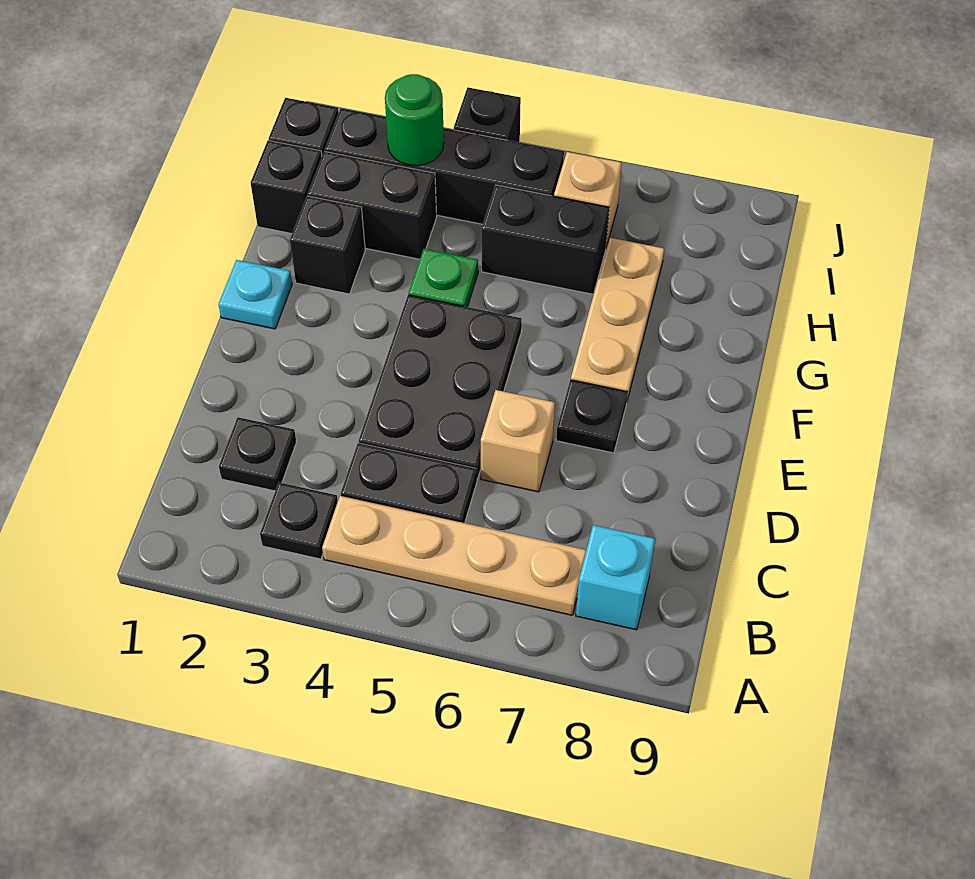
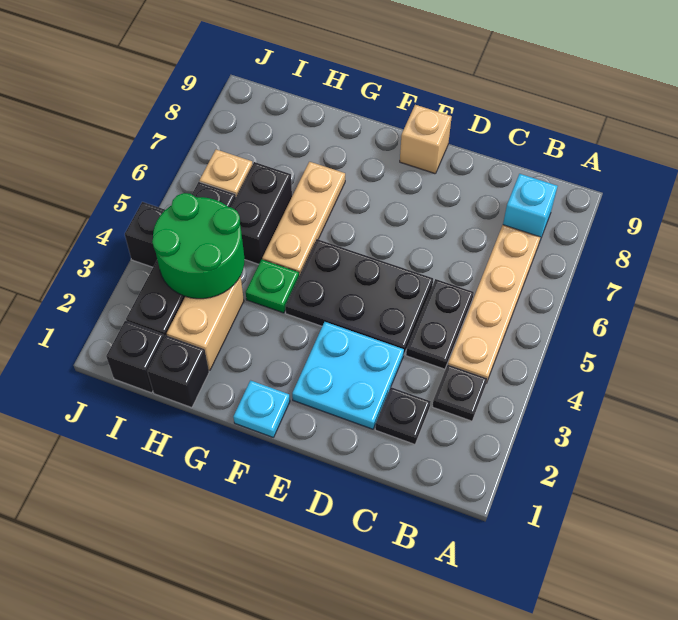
none -> cyan plate D2:E3 level 1
tan brick D6 level 1 -> tan brick E9 level 1
black plate E7 level 1 -> none
tan plate F7:H7 level 1 -> tan plate G5:G7 level 1
black brick G2 level 1 -> none
black brick H2:H3 level 1 -> tan brick H2:H3 level 1
green round brick I3 level 2 -> green round brick H3:I4 level 2

